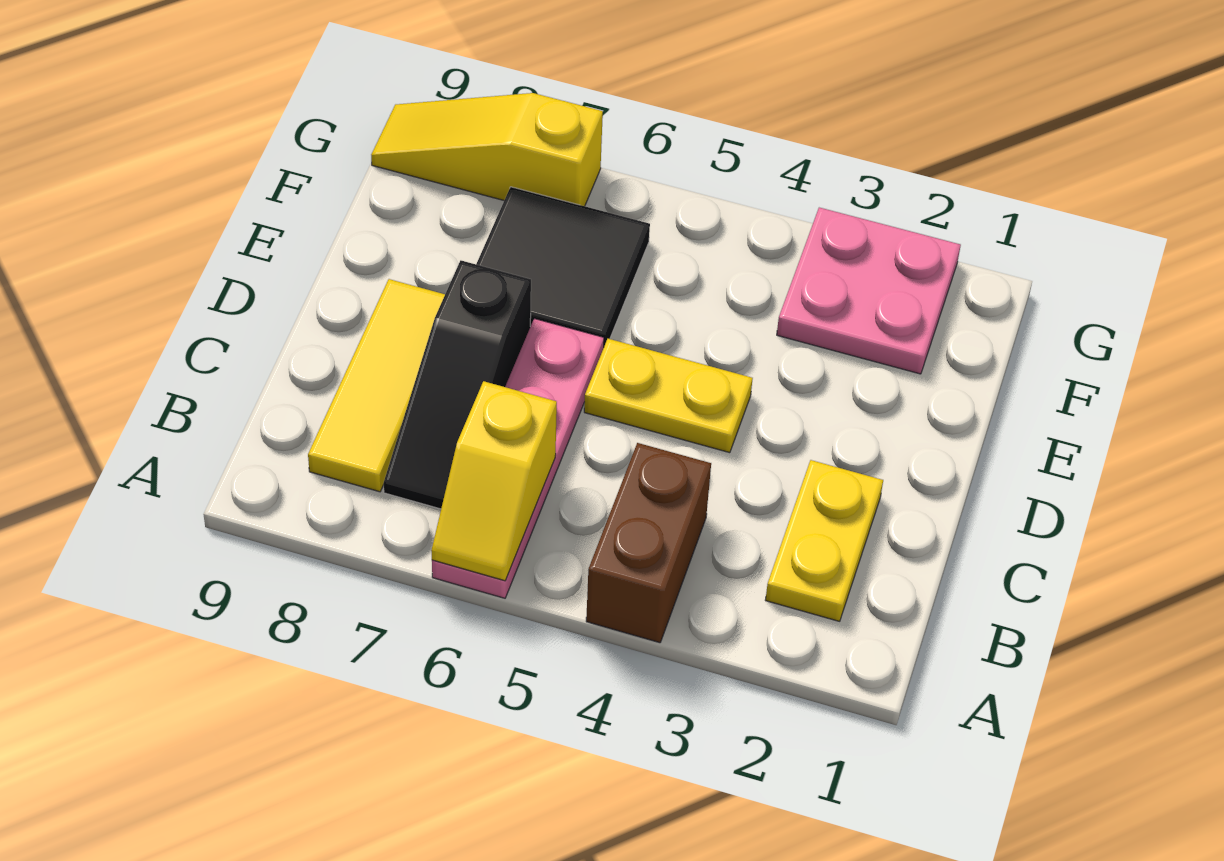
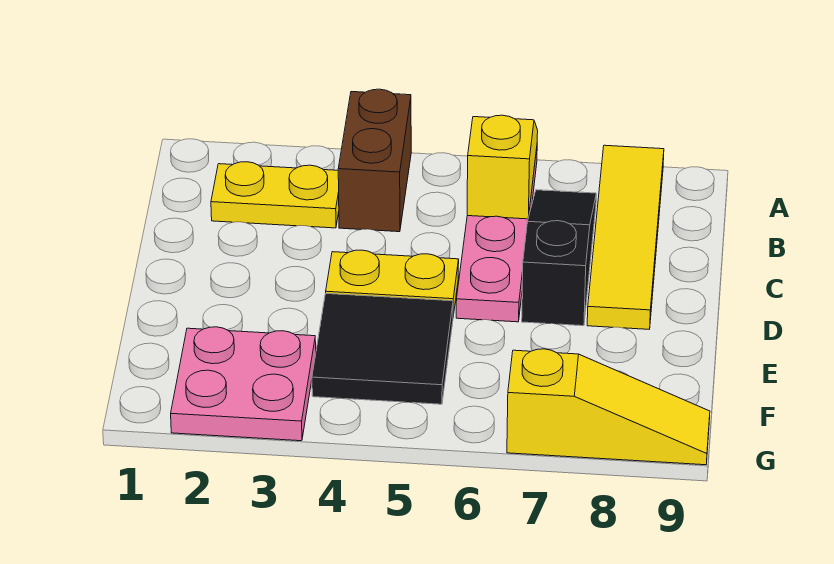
yellow plate B2:C2 level 1 -> yellow plate B2:B3 level 1
yellow tile B8:D8 level 1 -> yellow tile A8:D8 level 1
black tile E6:F7 level 1 -> black tile E4:F5 level 1

